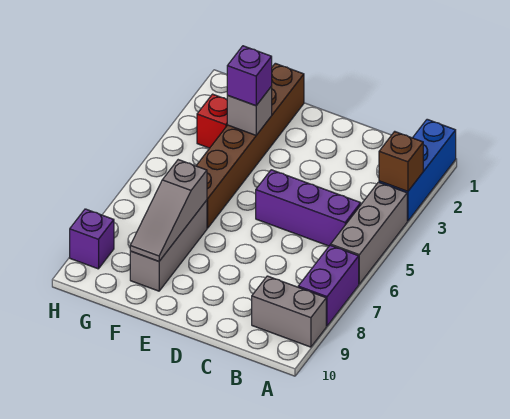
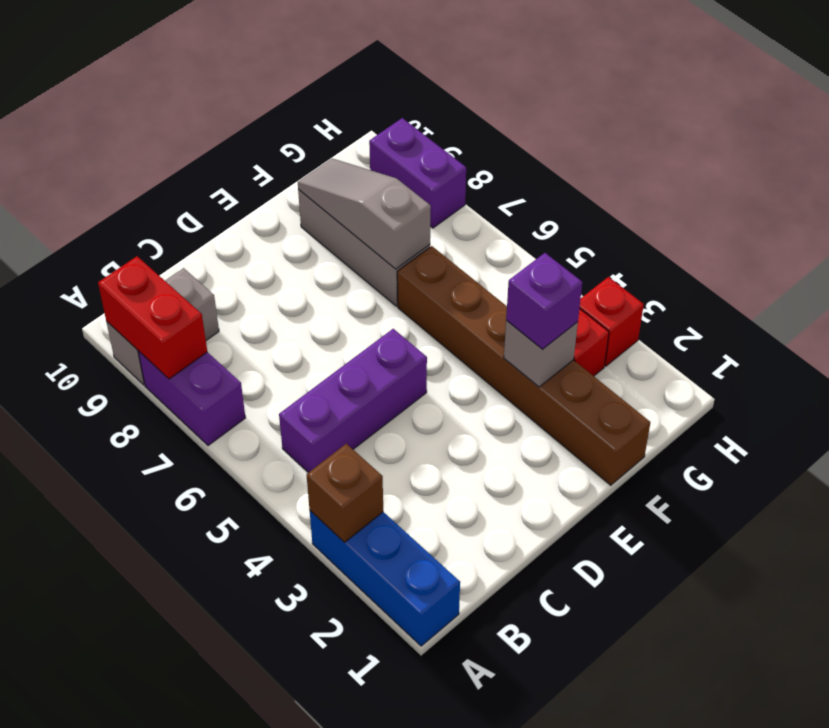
grey brick A4:A6 level 1 -> none
none -> red brick A8:A9 level 2
none -> red brick H3 level 1
purple brick H9 level 1 -> purple brick H8:H9 level 1

